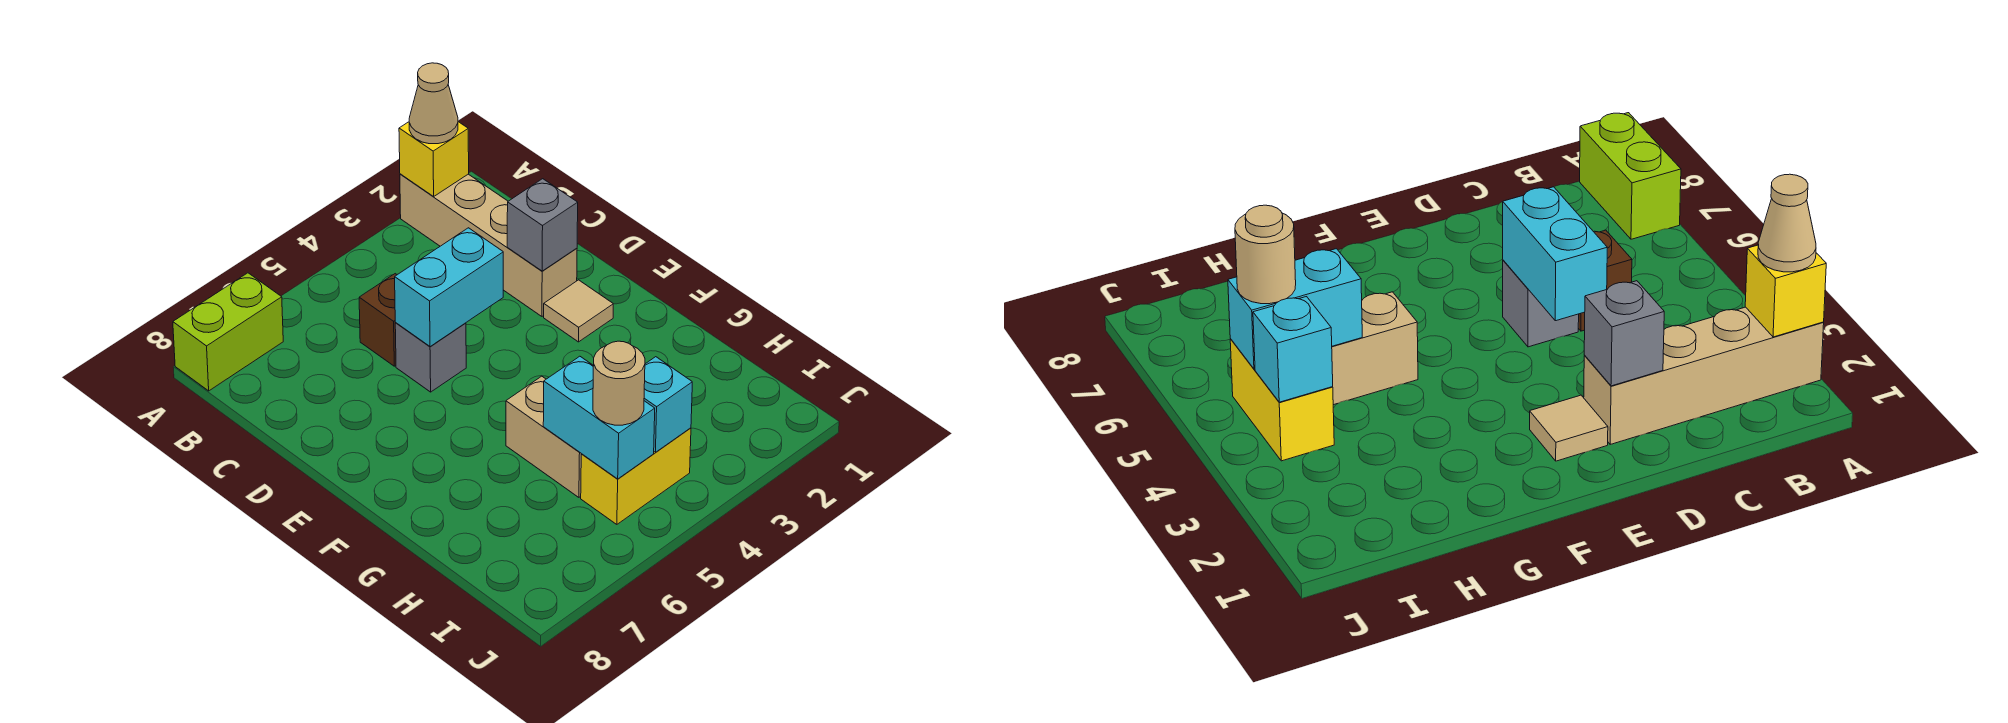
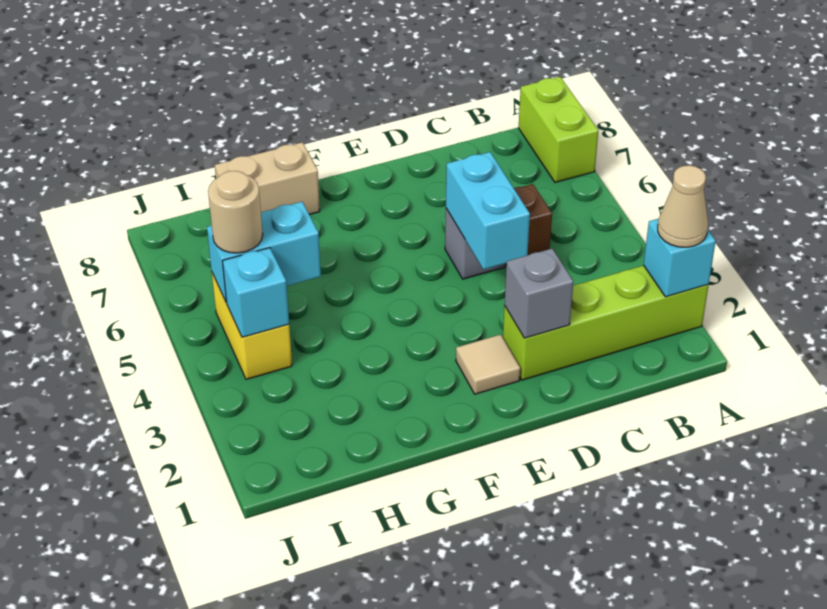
tan brick A2:D2 level 1 -> lime brick A2:D2 level 1
yellow brick A2 level 2 -> cyan brick A2 level 2
tan brick G5:H5 level 1 -> tan brick G8:H8 level 1

